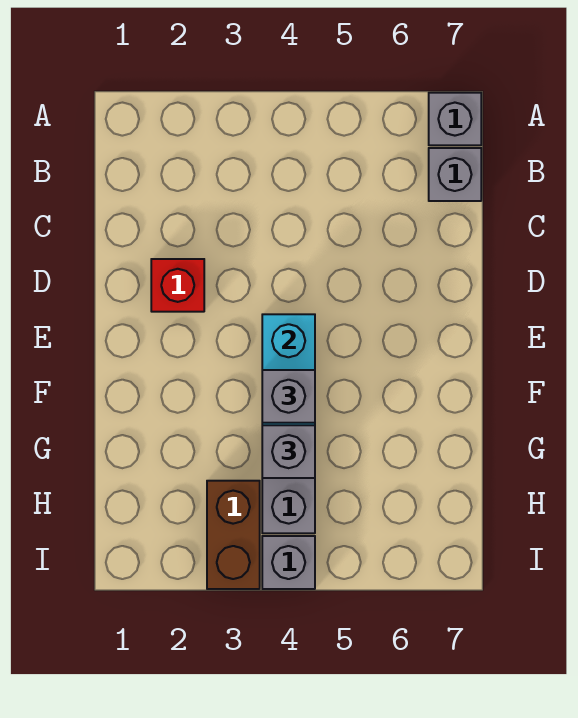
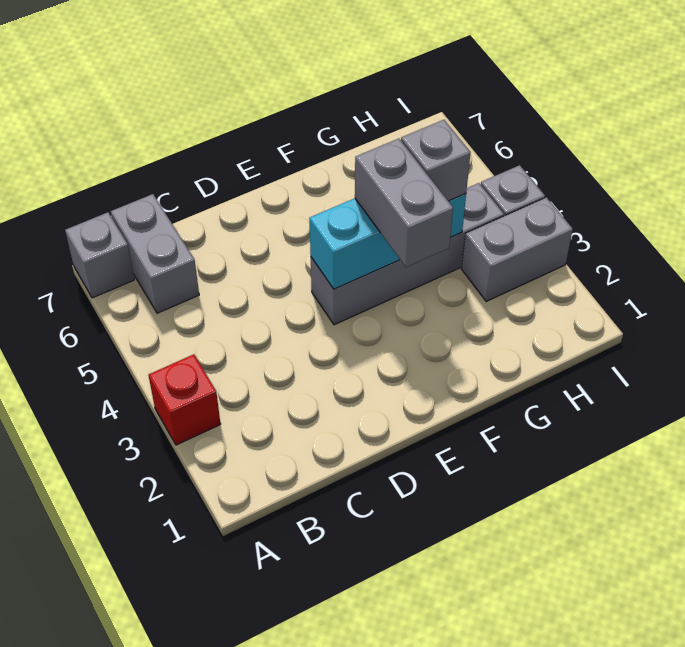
grey brick B7 level 1 -> grey brick B6:B7 level 1
red brick D2 level 1 -> red brick A3 level 1
grey brick F4 level 3 -> grey brick F3:F4 level 3
brown brick H3:I3 level 1 -> grey brick H3:I3 level 1

